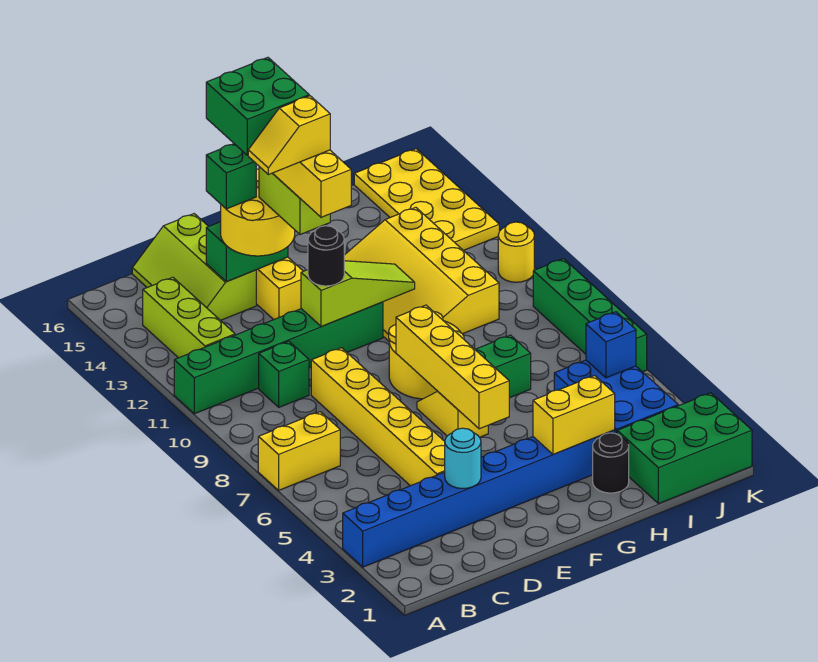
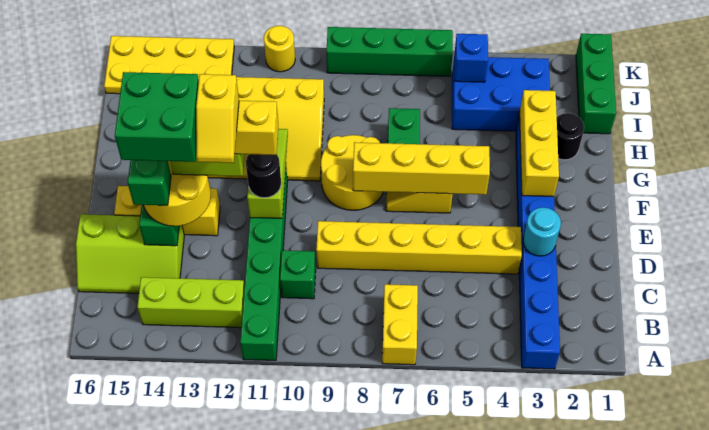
yellow brick G3:H3 level 2 -> yellow brick F3:H3 level 2
green brick I1:K2 level 1 -> green brick I1:K1 level 1

